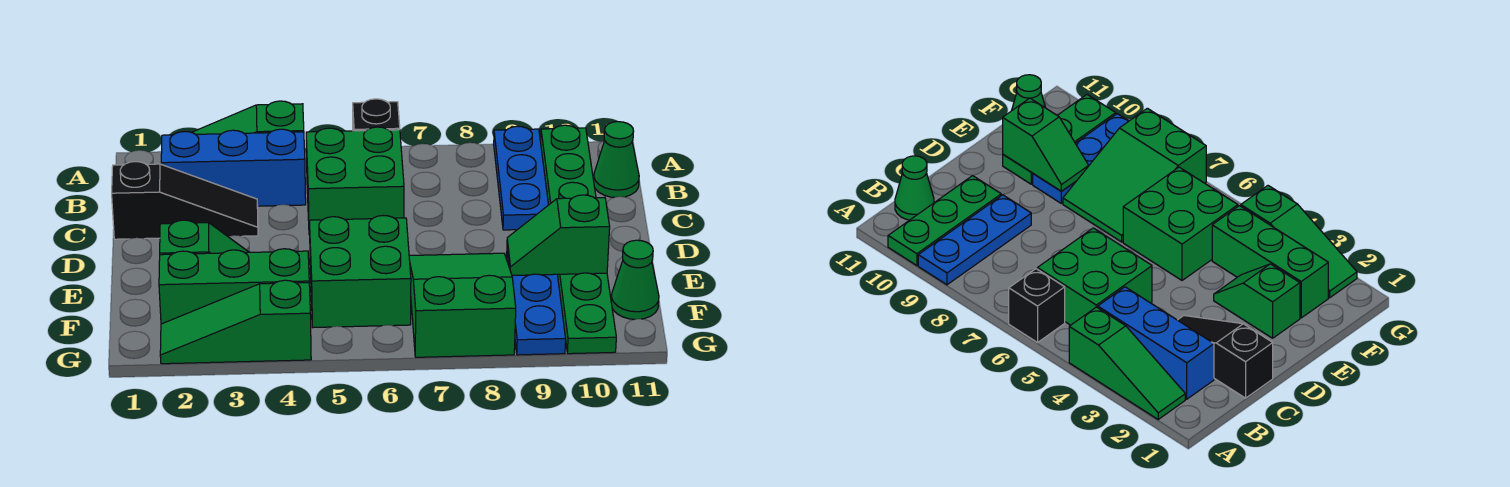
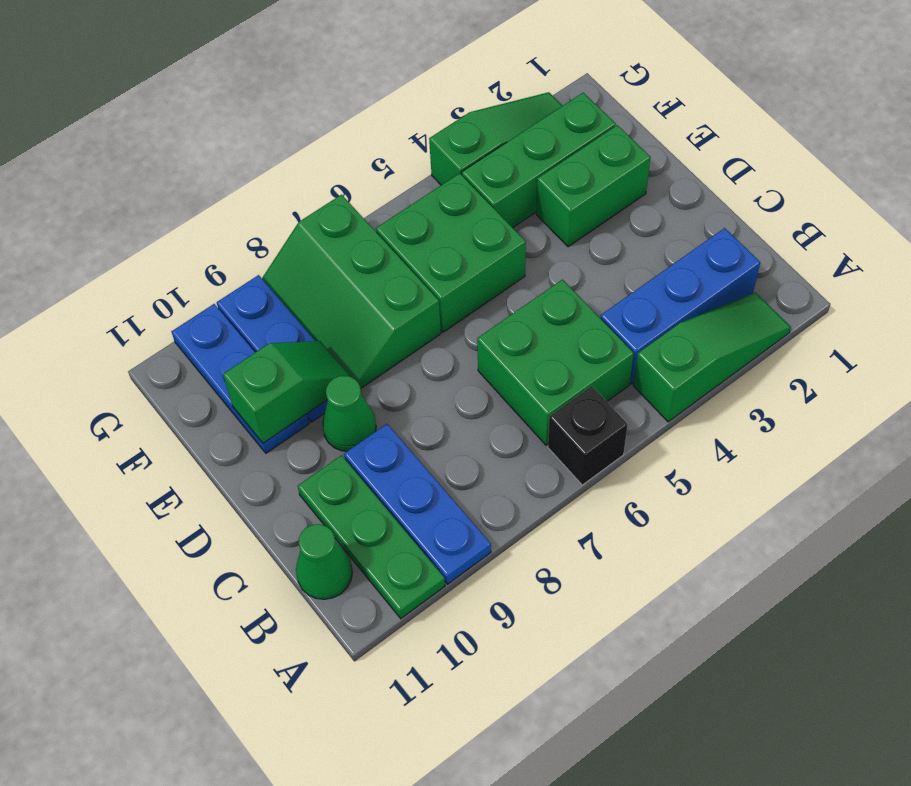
black slope C1:C3 level 1 top 1 -> none
green slope E2:E3 level 1 top 2 -> green brick E2:E3 level 1
green slope E7:G8 level 1 top G -> green slope E7:G8 level 1 top 7
green plate E10:G10 level 1 -> blue plate E10:G10 level 1
green cone F11 level 1 -> green cone D9 level 1

